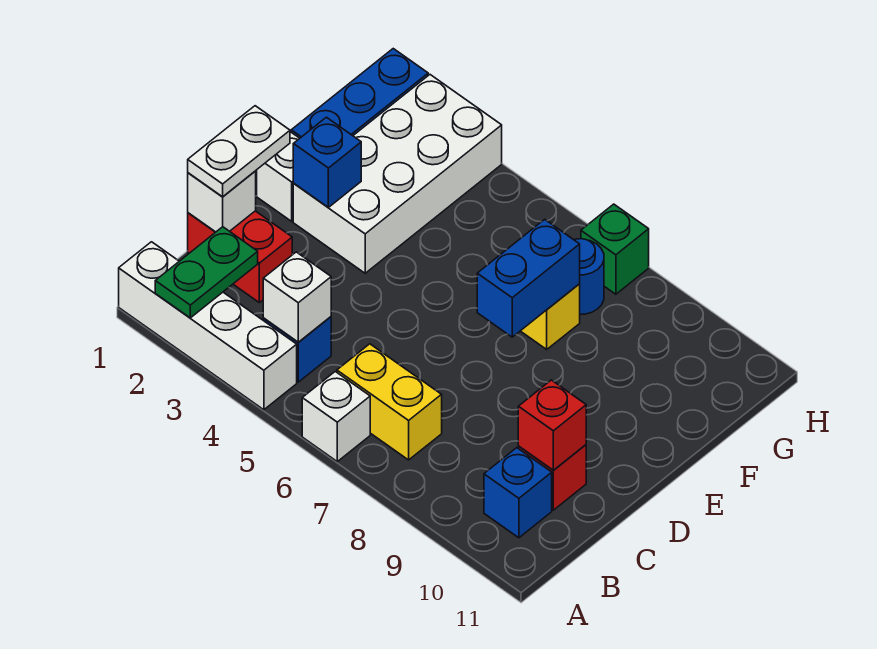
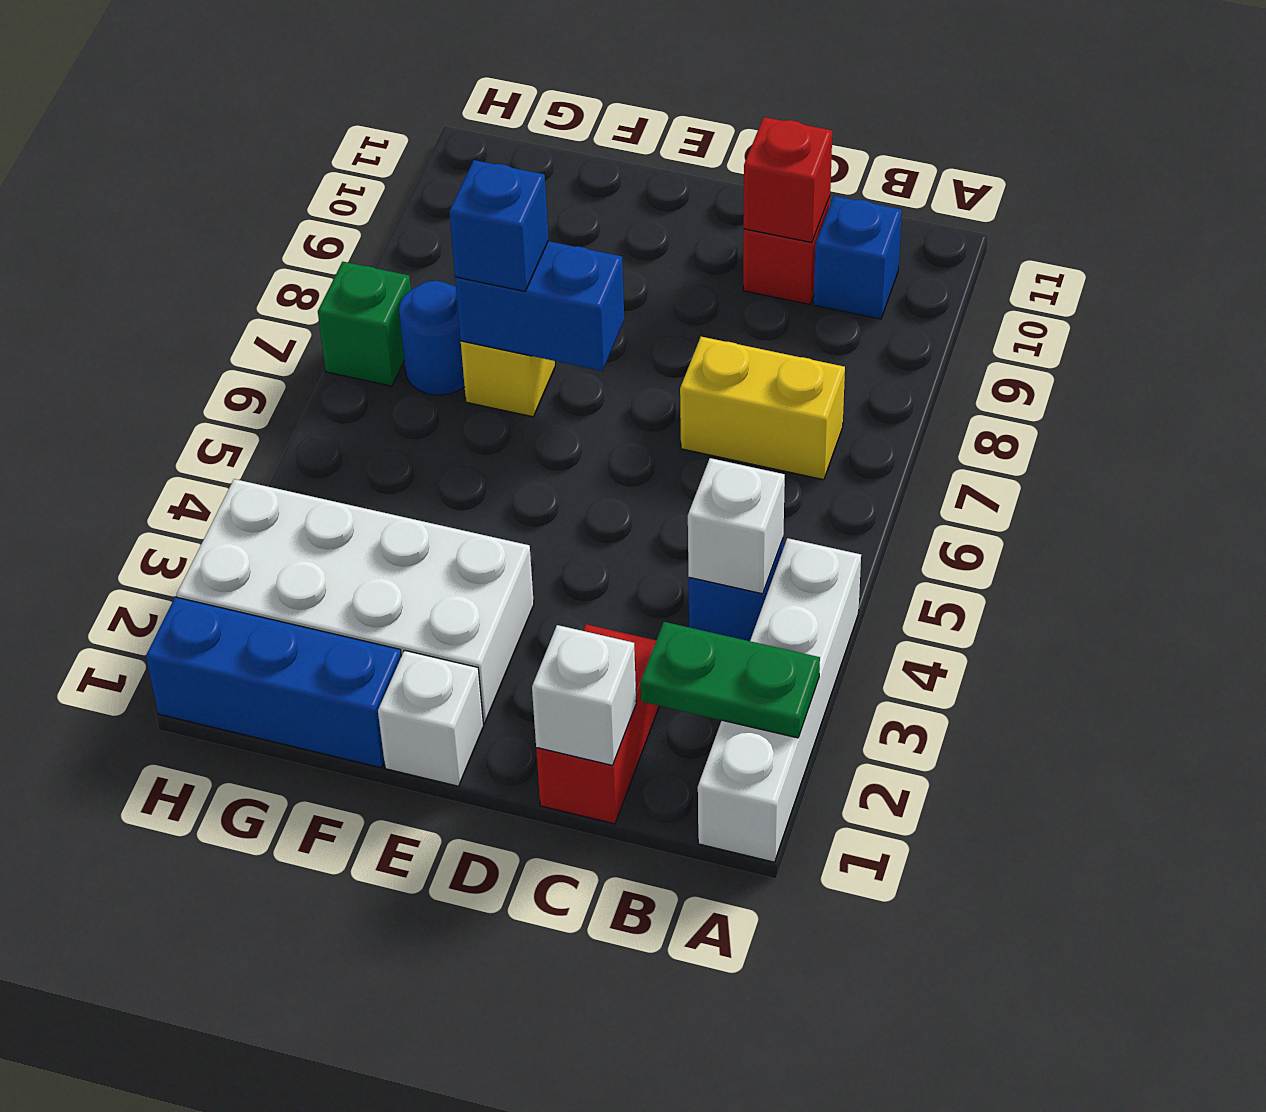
white brick A6 level 1 -> none
yellow brick B6:B7 level 1 -> yellow brick B7:C7 level 1
white plate C1:D1 level 3 -> none
blue brick E2 level 2 -> blue brick F7 level 3

